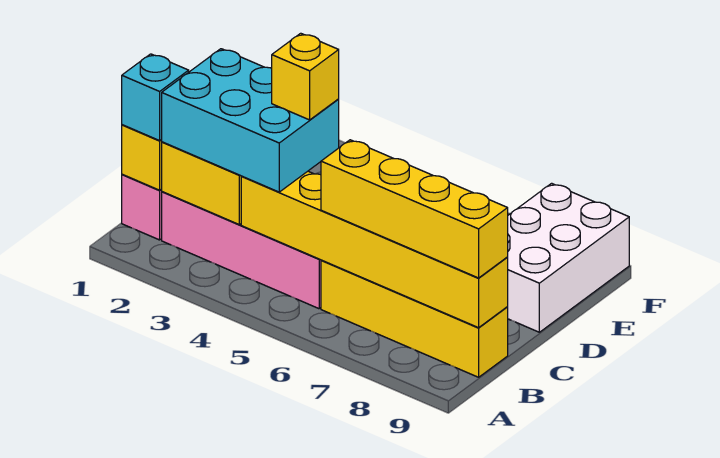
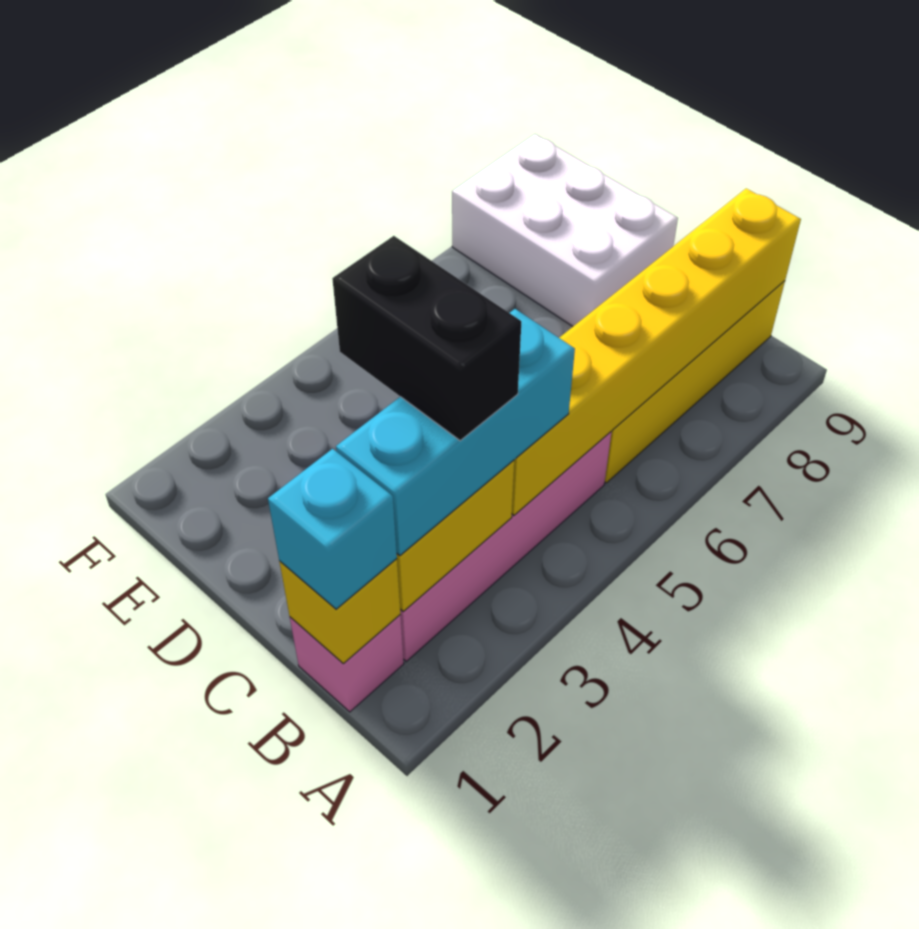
cyan brick B2:C4 level 3 -> cyan brick B2:B4 level 3
none -> black brick B3:C3 level 4
yellow brick B6:B9 level 3 -> none
yellow brick C4 level 4 -> none

